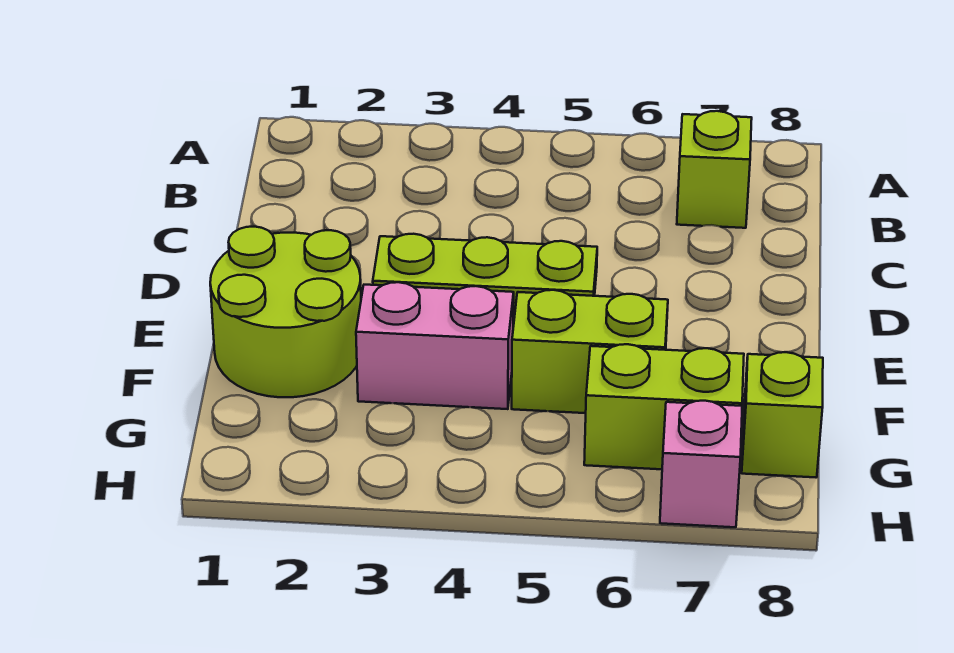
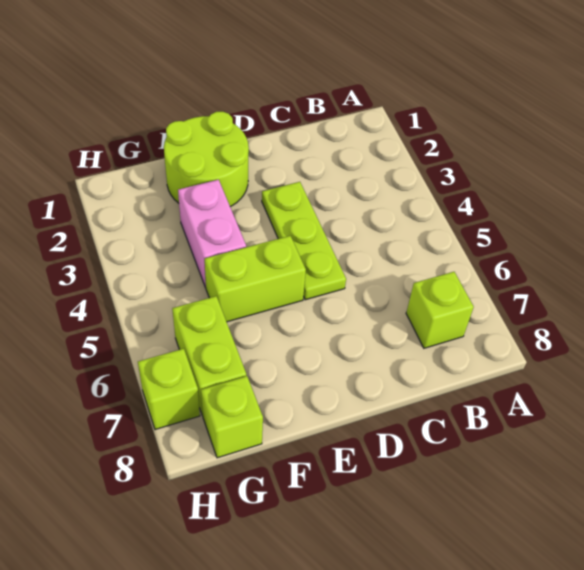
lime brick F5:F6 level 1 -> lime brick E5:F5 level 1
pink brick H7 level 1 -> lime brick H7 level 1

